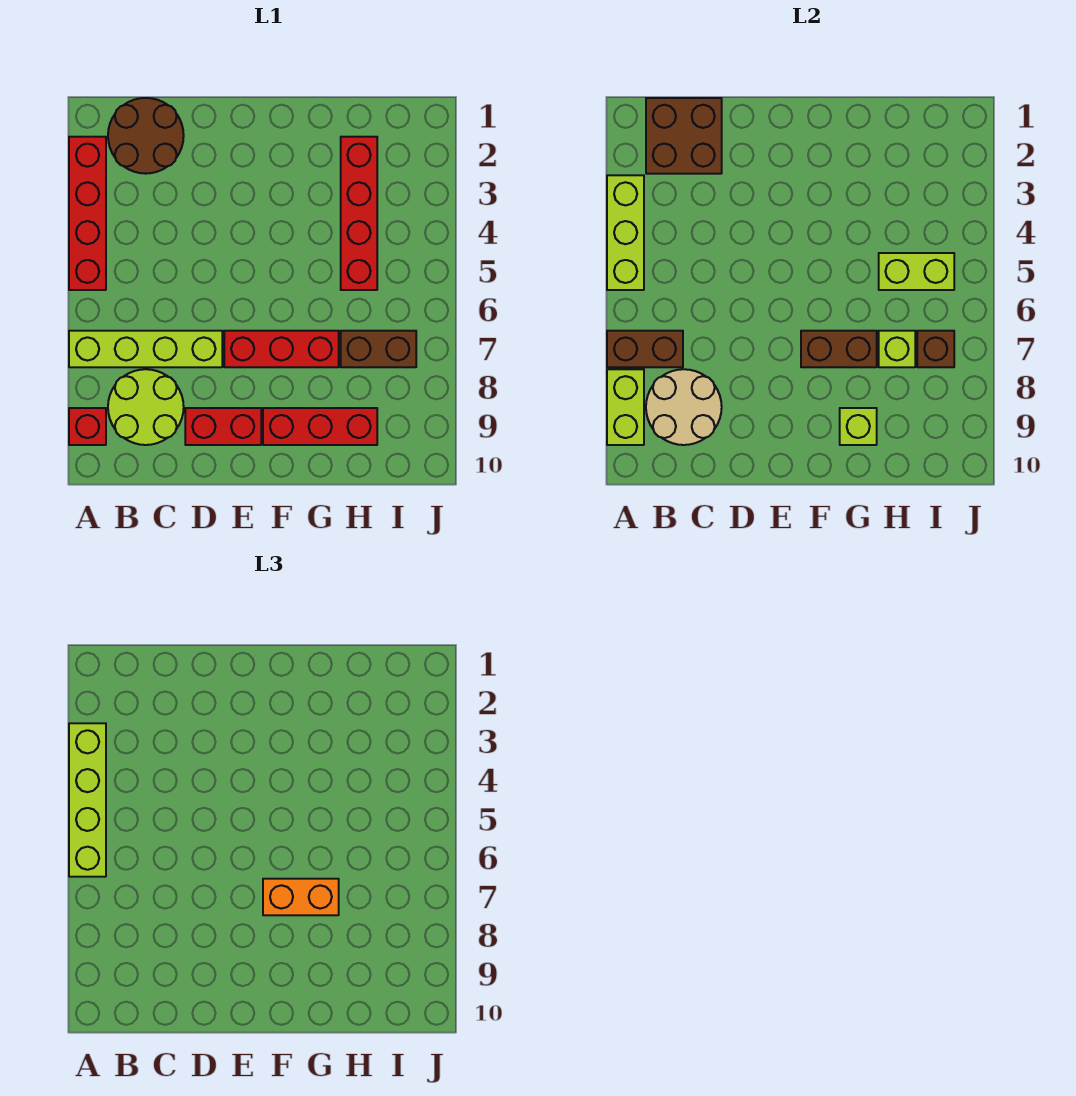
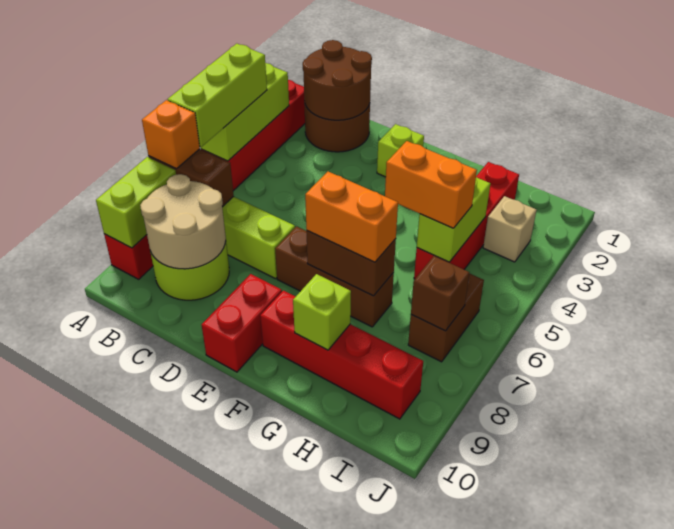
lime brick A3:A6 level 3 -> lime brick A4:A6 level 3
none -> orange brick A7 level 3
brown brick B1:C2 level 2 -> brown round brick B1:C2 level 2
red brick D9:E9 level 1 -> red brick E9:E10 level 1
red brick E7:G7 level 1 -> brown brick E7:G7 level 1
red brick F9:H9 level 1 -> red brick F9:I9 level 1
none -> orange brick G5:H5 level 3
lime brick H5:I5 level 2 -> lime brick H4:H5 level 2
brown brick H7:I7 level 1 -> brown brick I6:I7 level 1
lime brick H7 level 2 -> lime brick E2 level 1
none -> tan brick I3 level 1

